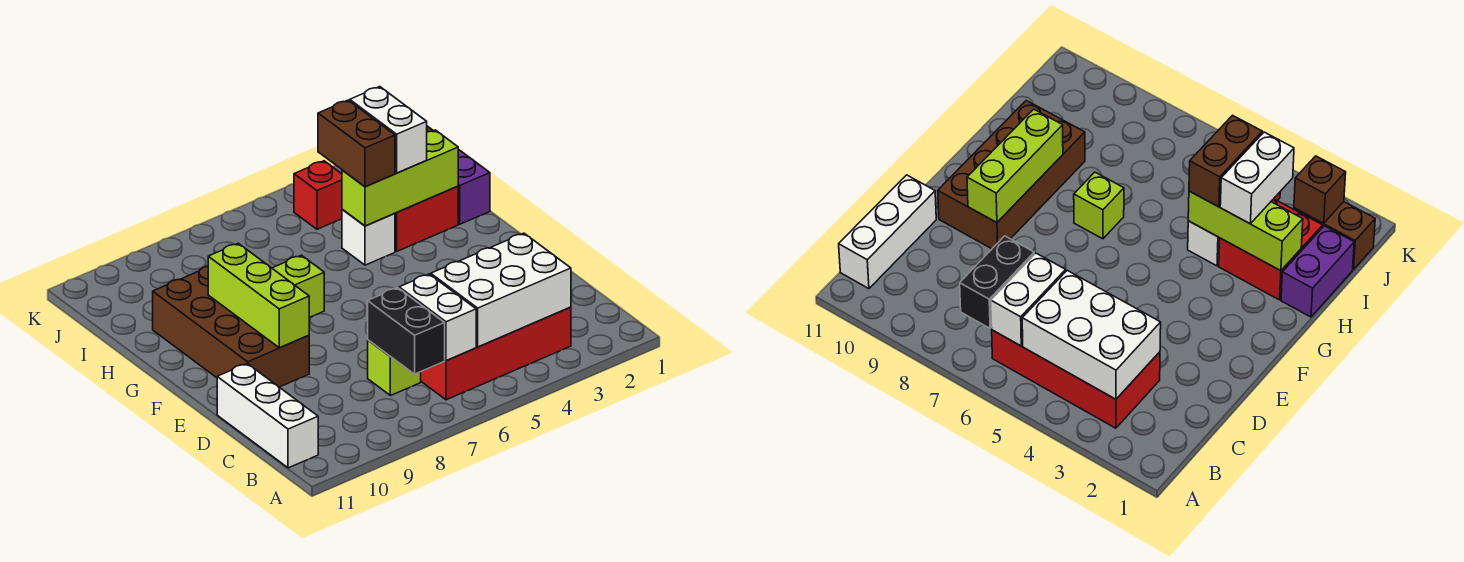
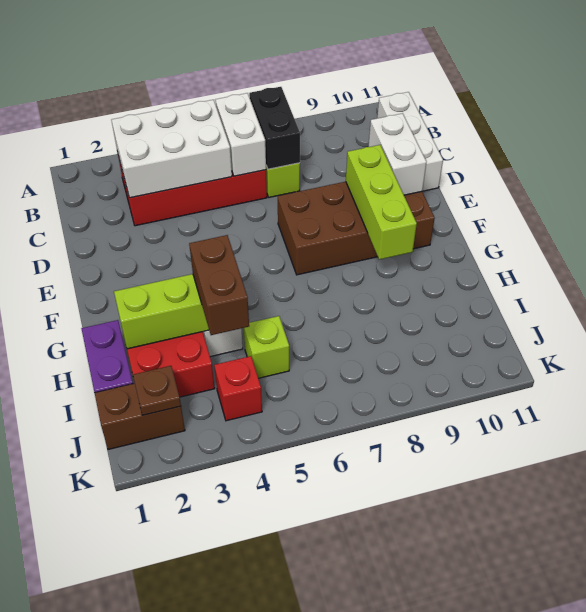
brown brick E9:H10 level 1 -> brown brick E7:F10 level 1
lime brick G7 level 1 -> lime brick I5 level 1
white brick H3:I3 level 3 -> white brick D10:E10 level 2
brown brick J2 level 2 -> brown plate J2 level 2

